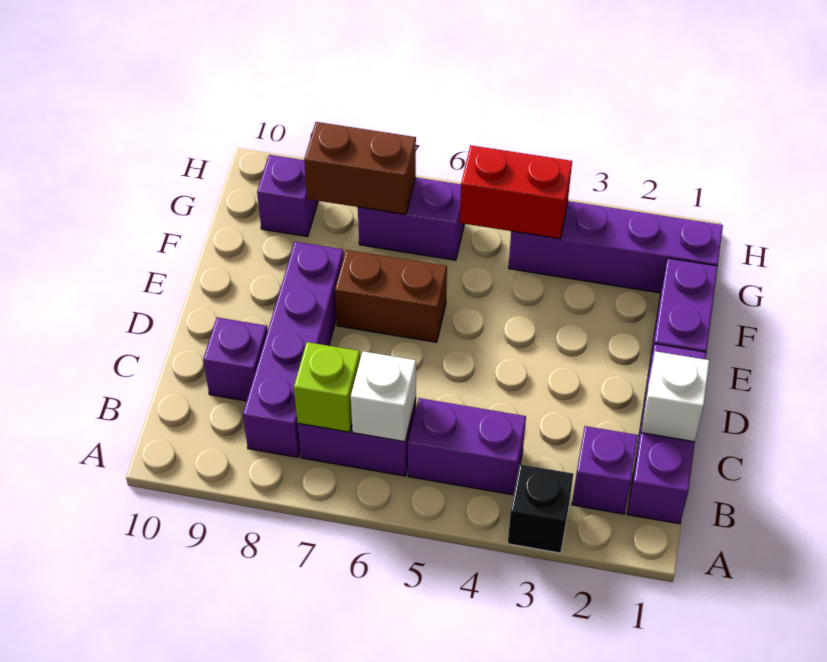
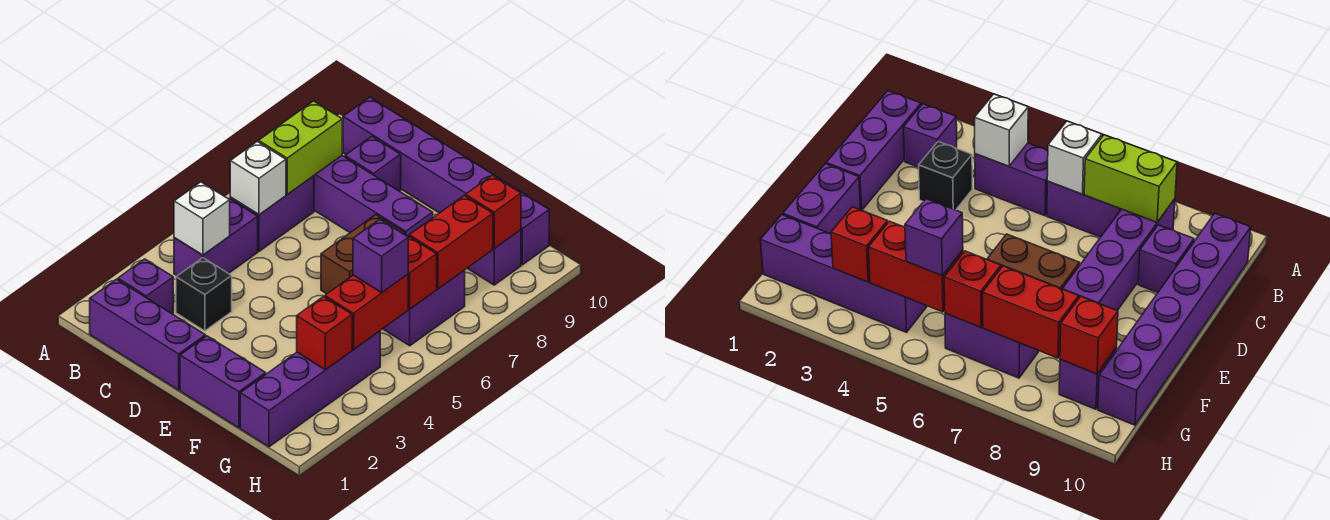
black brick A3 level 1 -> black brick C3 level 1
lime brick B7 level 2 -> lime brick B7:B8 level 2
none -> purple brick B10:G10 level 1
white brick C1 level 2 -> white brick B4 level 2
none -> red brick G3 level 2
none -> purple brick G5 level 3
none -> red brick G6 level 2
brown brick G7:G8 level 2 -> red brick G7:G8 level 2
none -> red brick G9 level 2

